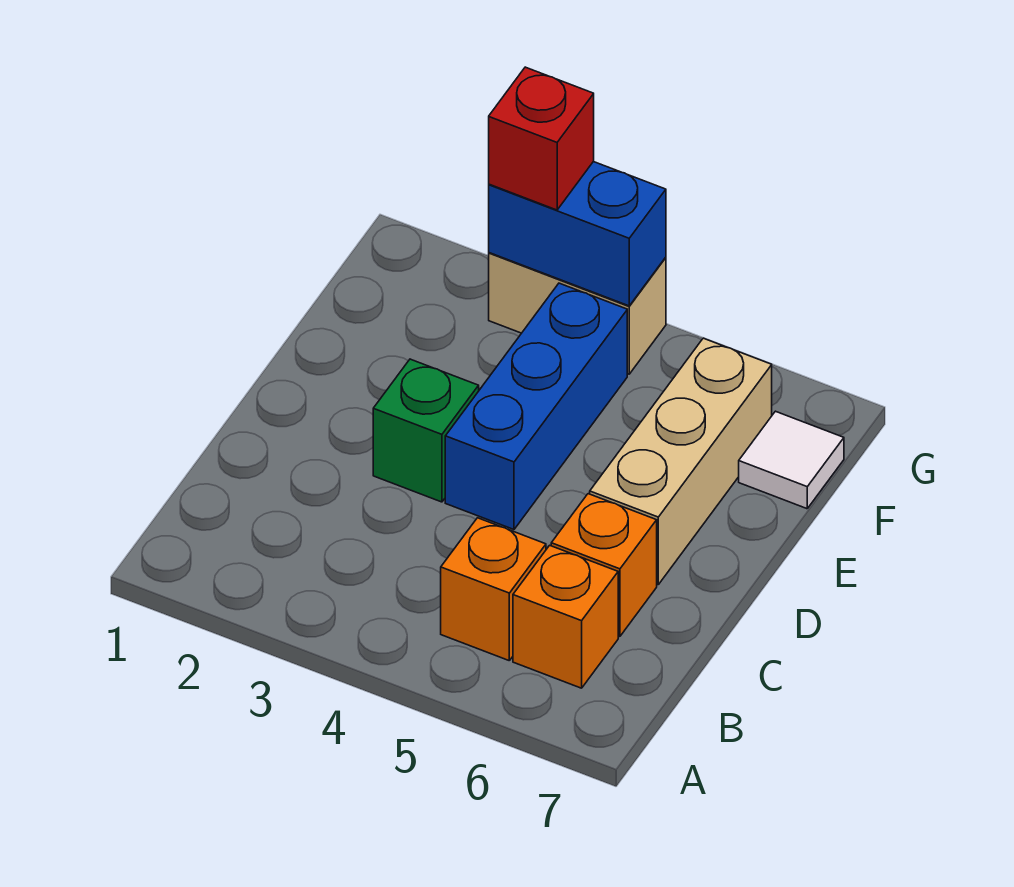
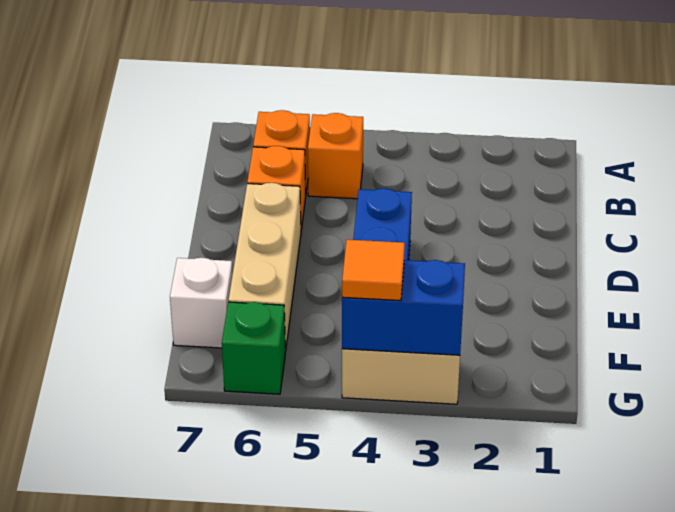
green brick D3 level 1 -> green brick G6 level 1
white tile F7 level 1 -> white brick F7 level 1
red brick G3 level 3 -> none
none -> orange tile G4 level 3

